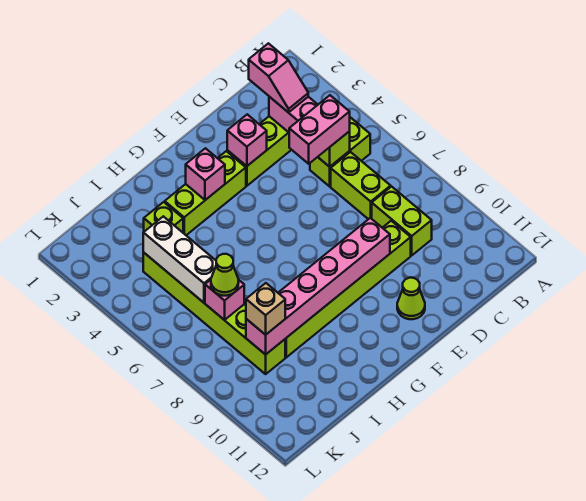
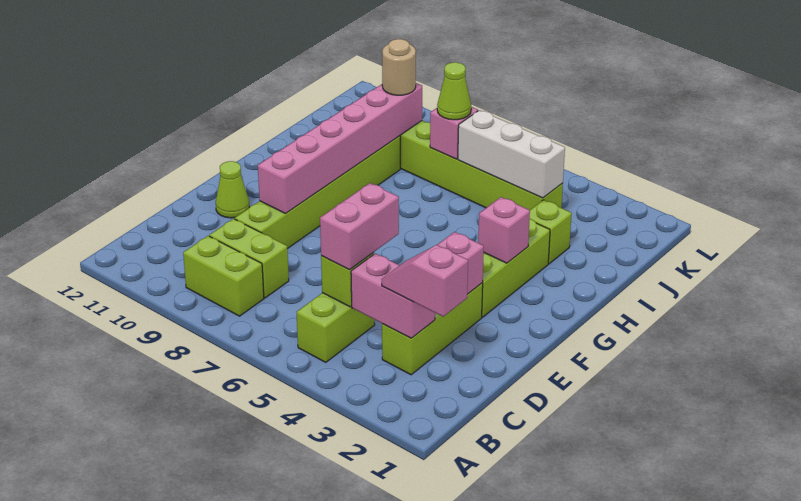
lime brick C6:C7 level 1 -> lime brick B8:B9 level 1
tan brick J9 level 3 -> tan round brick J9 level 3

